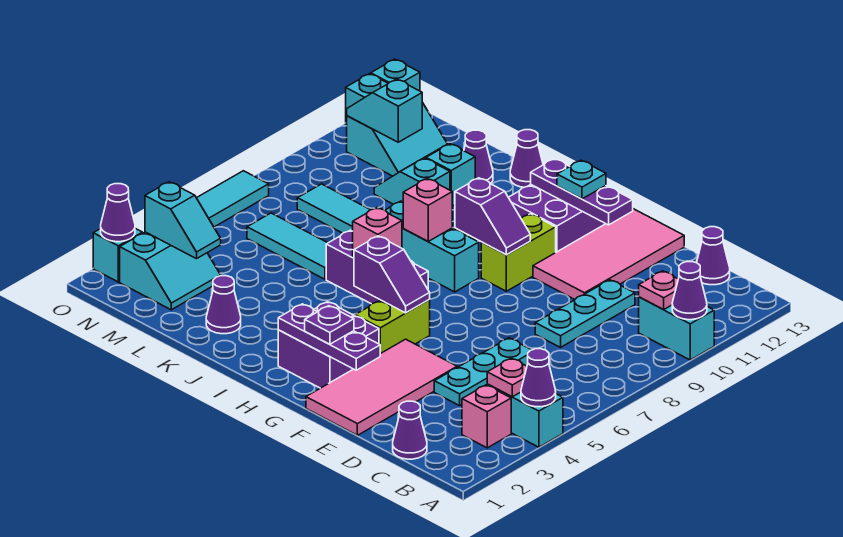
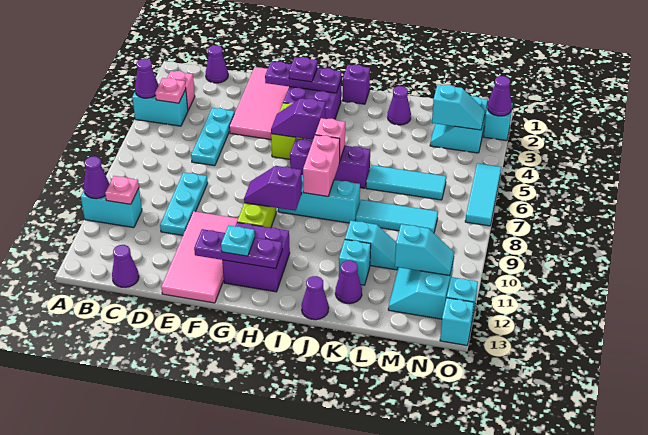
none -> purple brick I1 level 1
pink brick I8 level 2 -> pink brick I7:I8 level 2
cyan slope M3:N3 level 2 top N -> cyan slope M3:N3 level 2 top M

